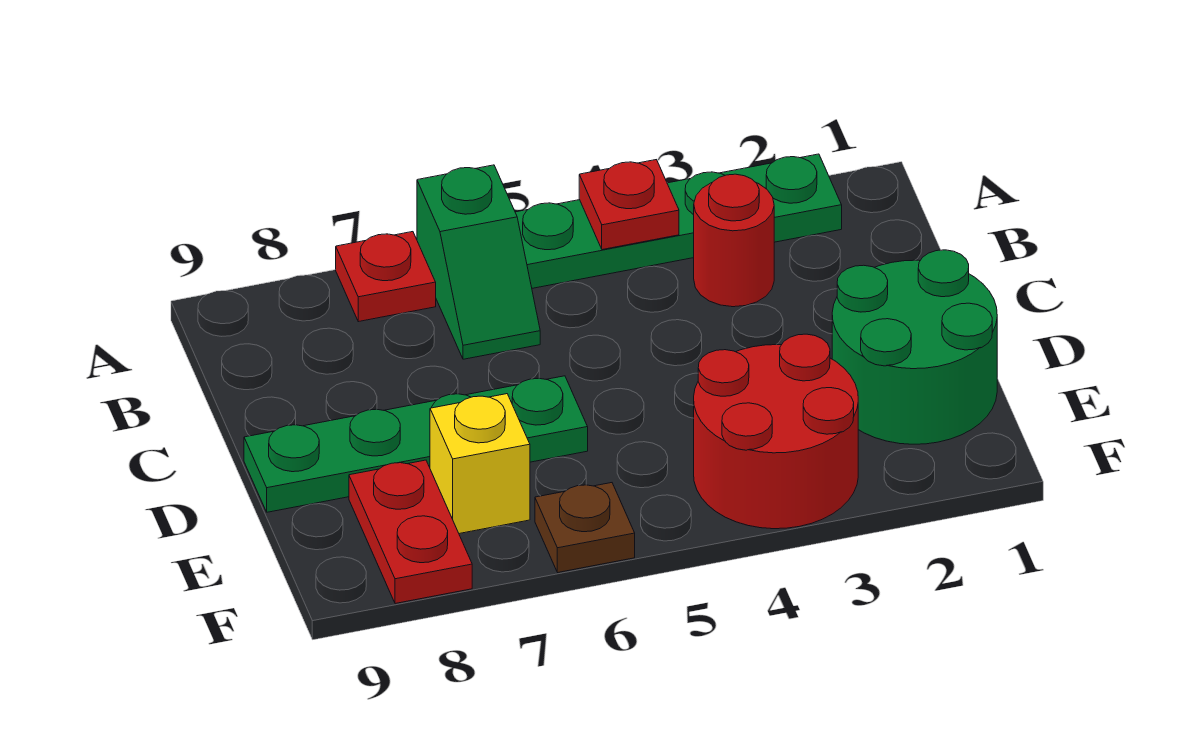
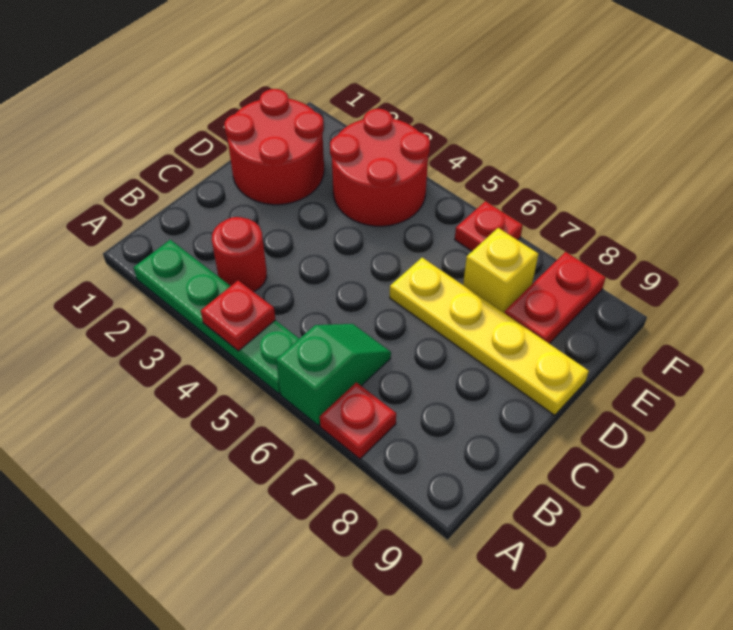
green round brick D1:E2 level 1 -> red round brick D1:E2 level 1
green plate D6:D9 level 1 -> yellow plate D6:D9 level 1
brown plate F6 level 1 -> red plate F6 level 1

